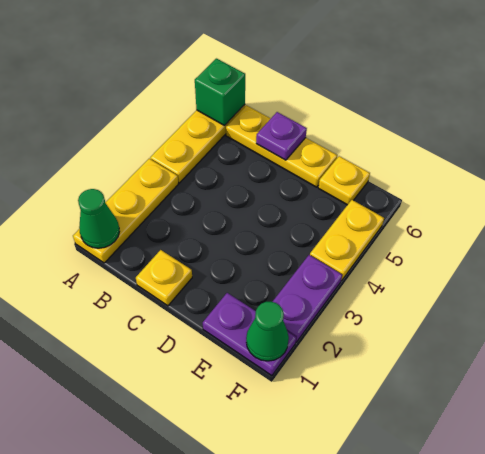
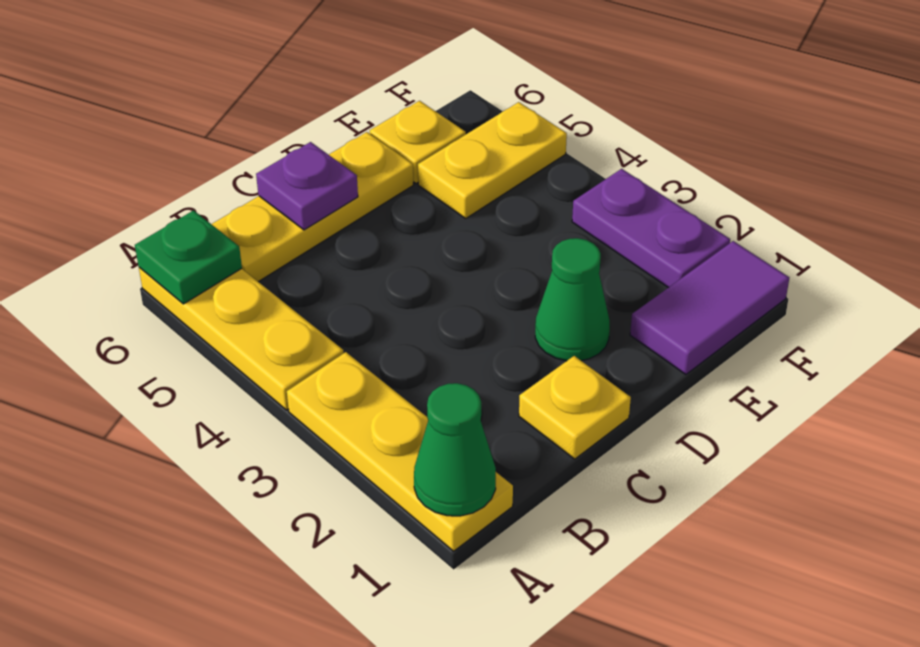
green brick A6 level 2 -> green plate A6 level 2
purple plate E1:F1 level 1 -> purple tile E1:F1 level 1
green cone F1 level 2 -> green cone D2 level 1
yellow plate F4:F5 level 1 -> yellow plate E5:F5 level 1

